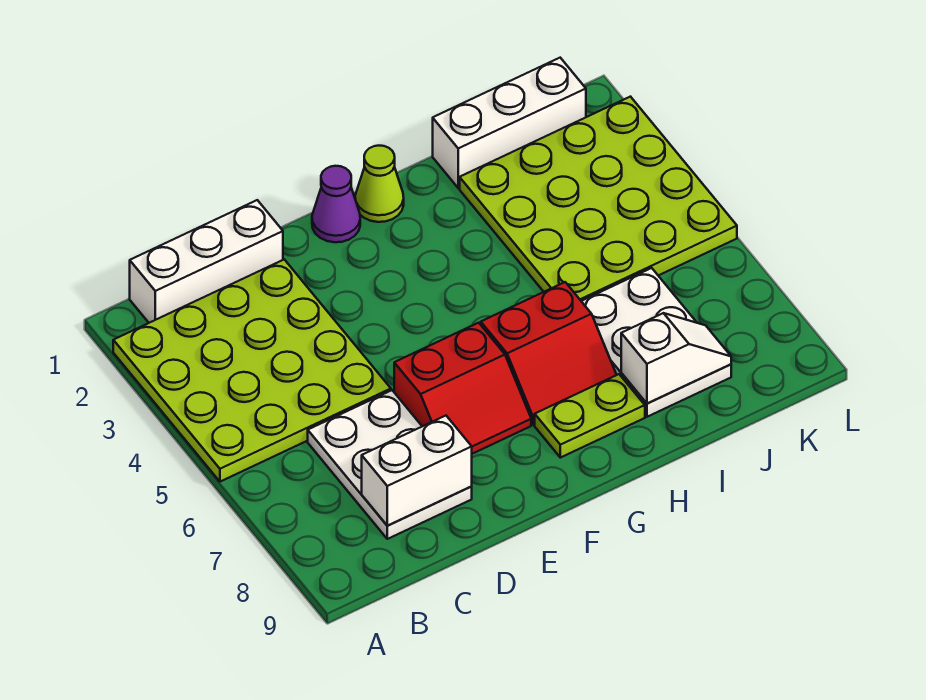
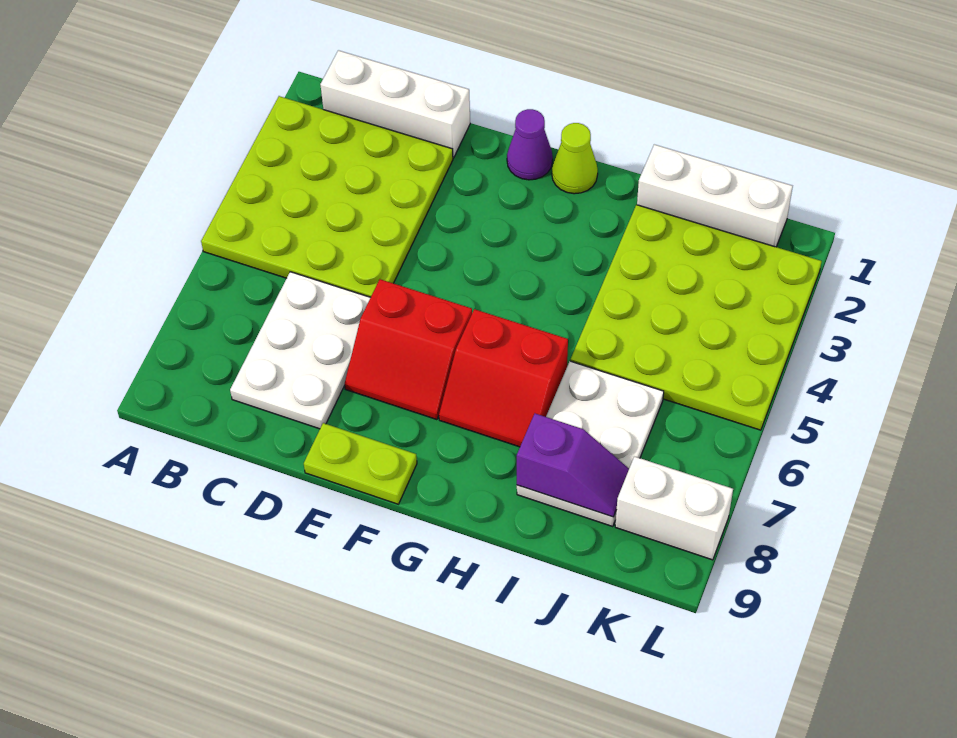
white brick C8:D8 level 2 -> white brick K8:L8 level 1
lime plate G8:H8 level 1 -> lime plate E9:F9 level 1
white slope I8:J8 level 2 top I -> purple slope I8:J8 level 2 top I

